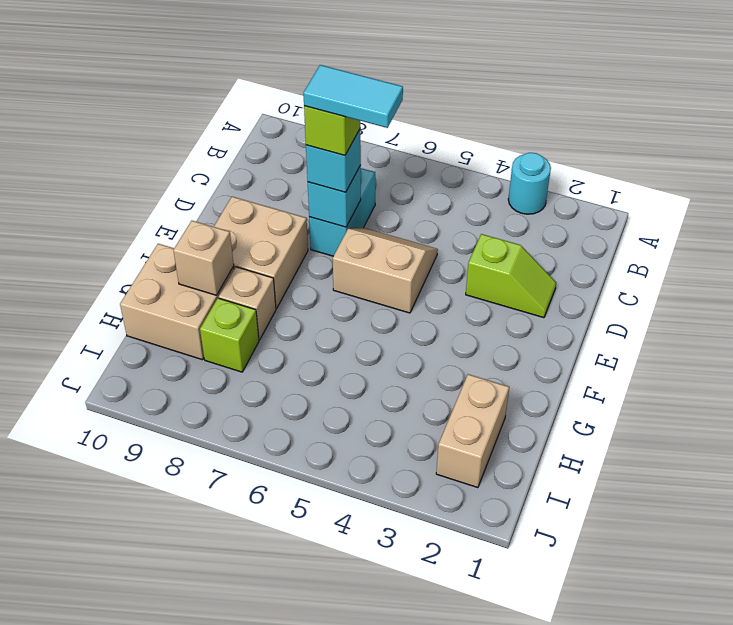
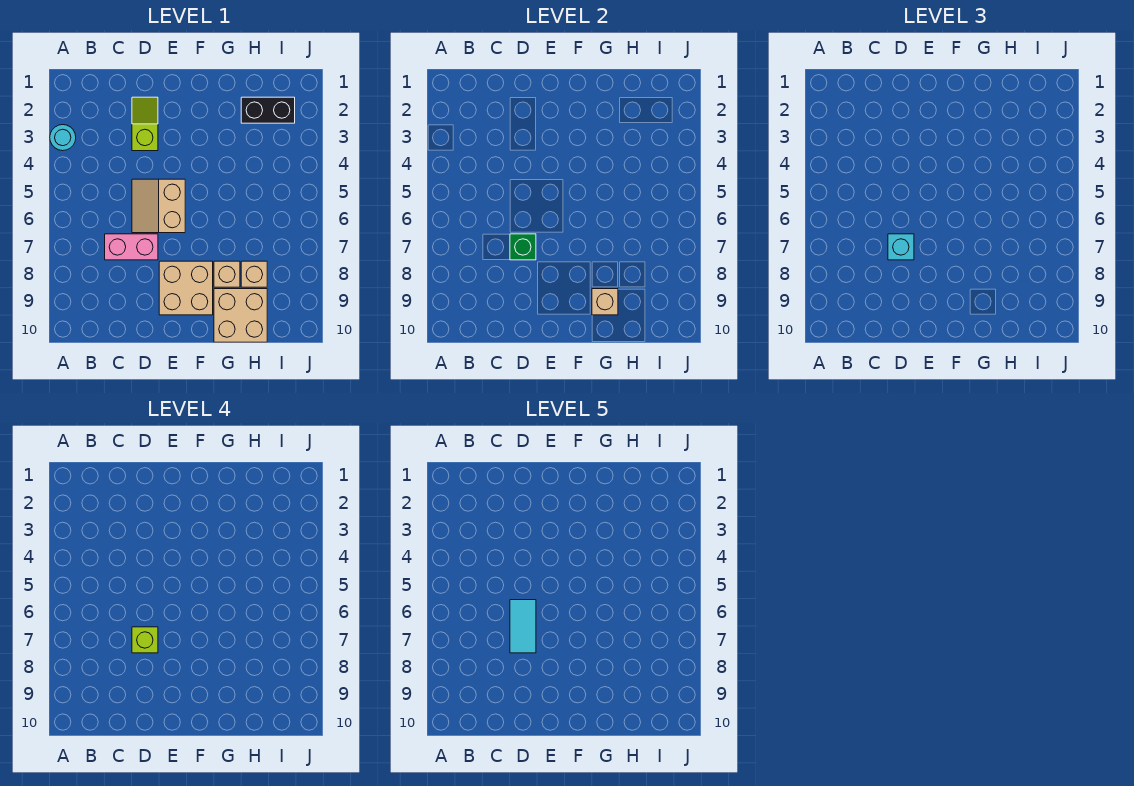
cyan brick C7:D7 level 1 -> pink brick C7:D7 level 1
cyan brick D7 level 2 -> green brick D7 level 2
tan brick H2:I2 level 1 -> black brick H2:I2 level 1
lime brick H8 level 1 -> tan brick H8 level 1

